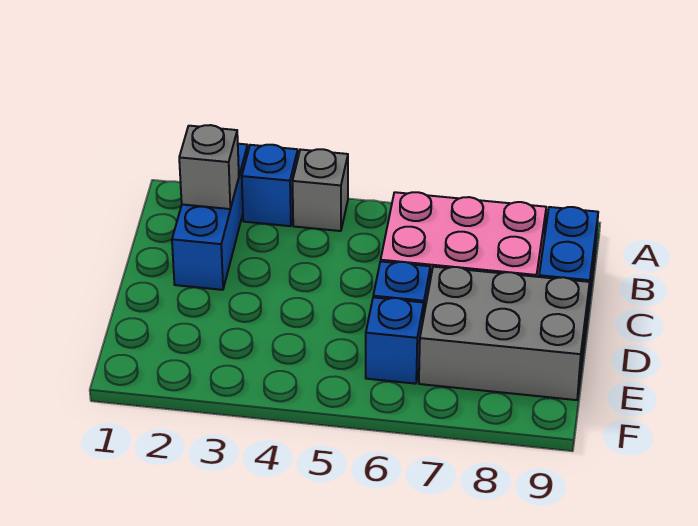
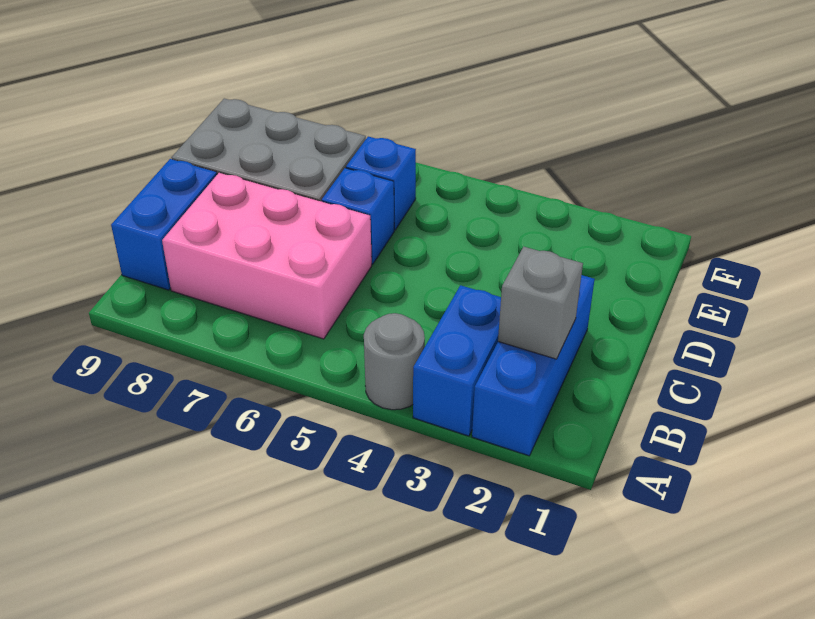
blue brick A3 level 1 -> blue brick A3:B3 level 1
grey brick A4 level 1 -> grey round brick A4 level 1

